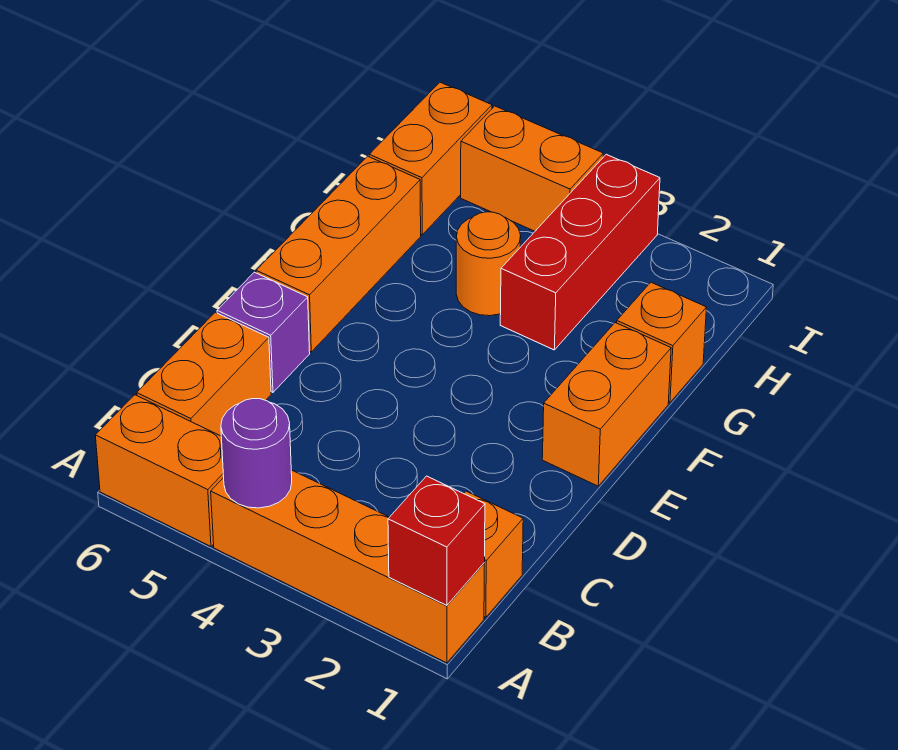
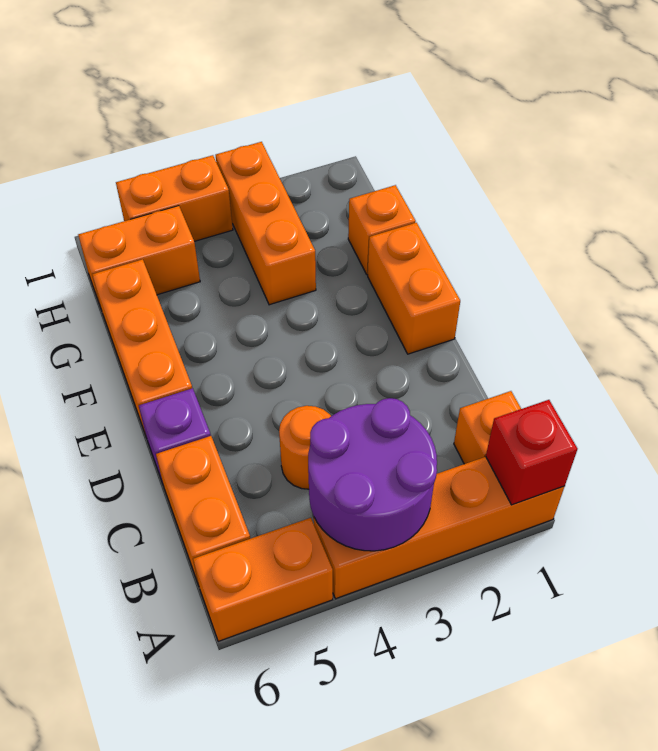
purple round brick A4 level 2 -> purple round brick A3:B4 level 2
red brick G3:I3 level 1 -> orange brick G3:I3 level 1
orange round brick G4 level 1 -> orange round brick C4 level 1
orange brick H6:I6 level 1 -> orange brick H5:H6 level 1

